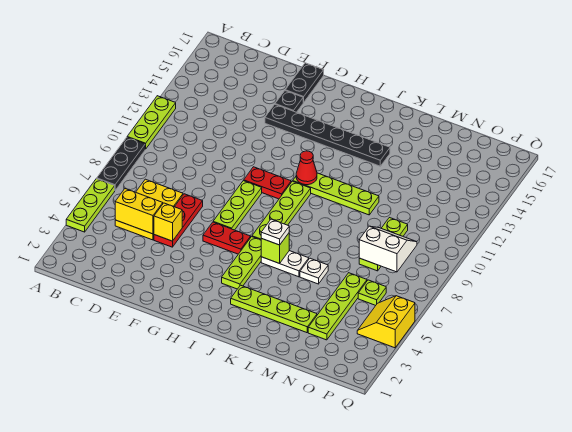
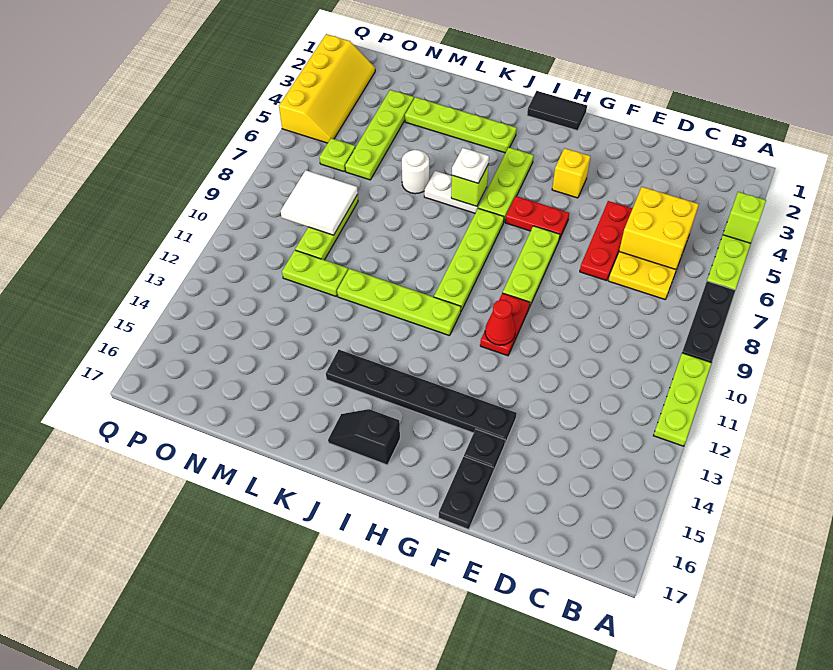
none -> lime brick A4 level 2
yellow brick C5:D5 level 2 -> yellow brick C5:D6 level 2
yellow brick E5 level 2 -> yellow brick G4 level 1
red plate G10:H10 level 1 -> red plate G10:G11 level 1
none -> black tile H1:I1 level 1
red cone I11 level 2 -> red cone G11 level 2
none -> black slope I16:J16 level 1 top I
white plate L6 level 1 -> white round brick L6 level 1
none -> lime plate M11:N11 level 1
white slope N8:O9 level 2 top 8 -> white tile N8:O9 level 2
yellow slope P4:Q5 level 1 top Q -> yellow slope P2:Q5 level 1 top Q

